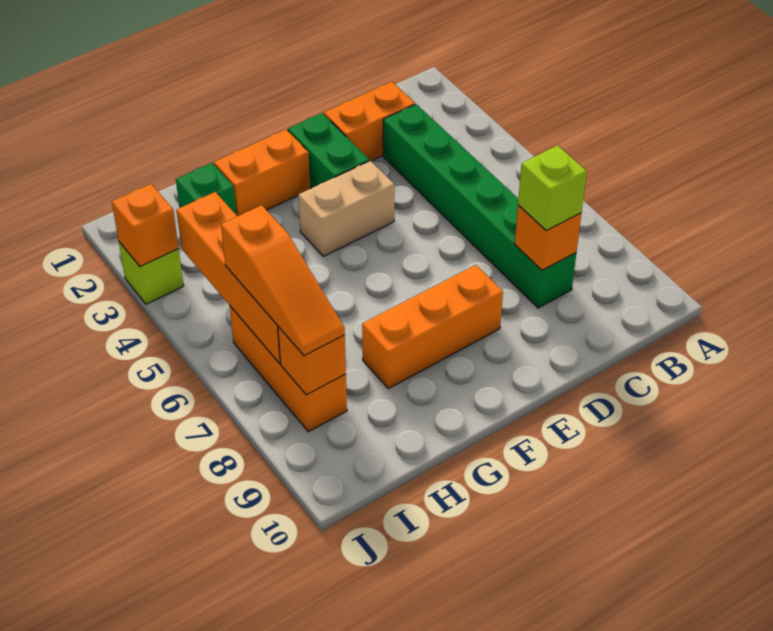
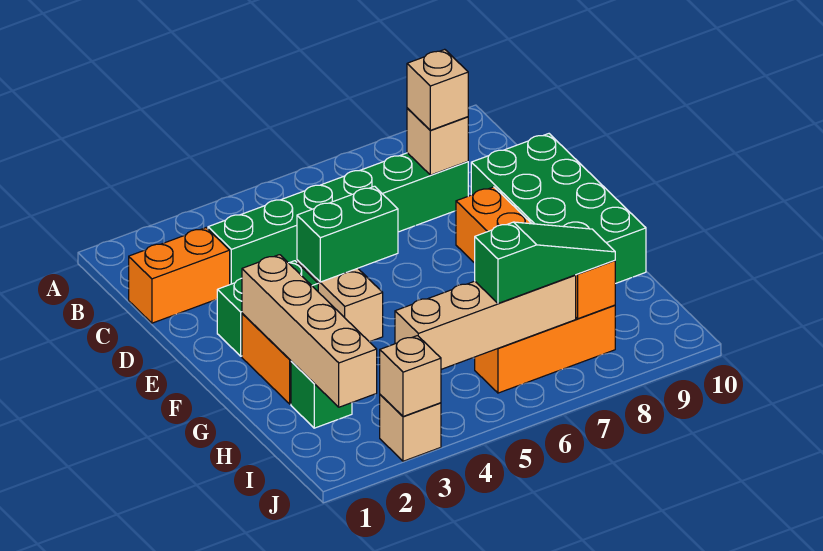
orange brick C2:D2 level 1 -> orange brick C1:C2 level 1
orange brick C8 level 2 -> tan brick C8 level 2
lime brick C8 level 3 -> tan brick C8 level 3
none -> green brick D9:G10 level 1
none -> green brick E4:E5 level 2
none -> tan brick F2:I2 level 2
orange brick I4:I7 level 2 -> tan brick I4:I7 level 2
orange slope I6:I8 level 3 top 6 -> green slope I6:I8 level 3 top 6
lime brick J3 level 1 -> tan brick J3 level 1
orange brick J3 level 2 -> tan brick J3 level 2

